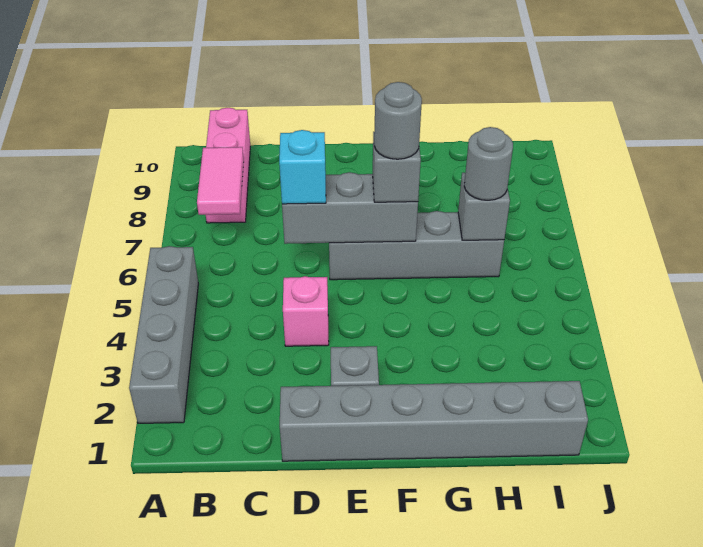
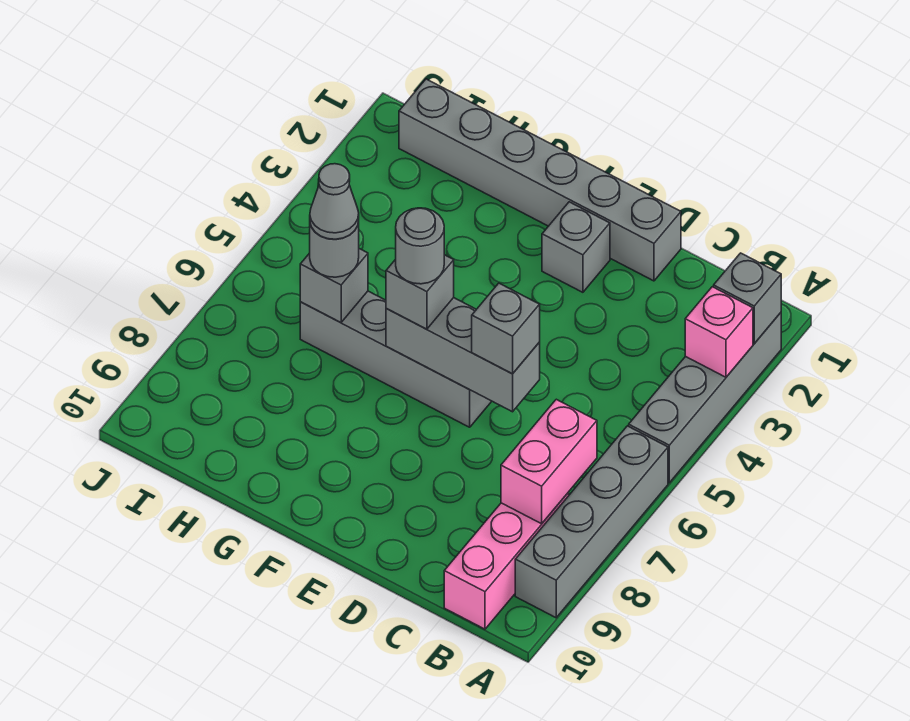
none -> grey brick A2 level 2
none -> grey brick A6:A9 level 1
pink tile B7:B8 level 2 -> pink brick B7:B8 level 2
pink brick D4 level 1 -> pink brick A3 level 2
cyan brick D6 level 3 -> grey brick D6 level 3
none -> grey cone H6 level 4

